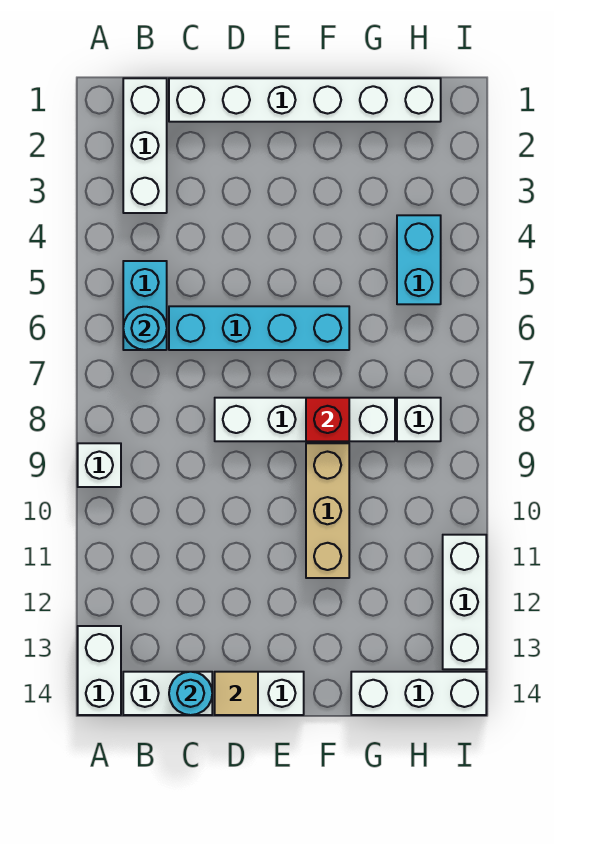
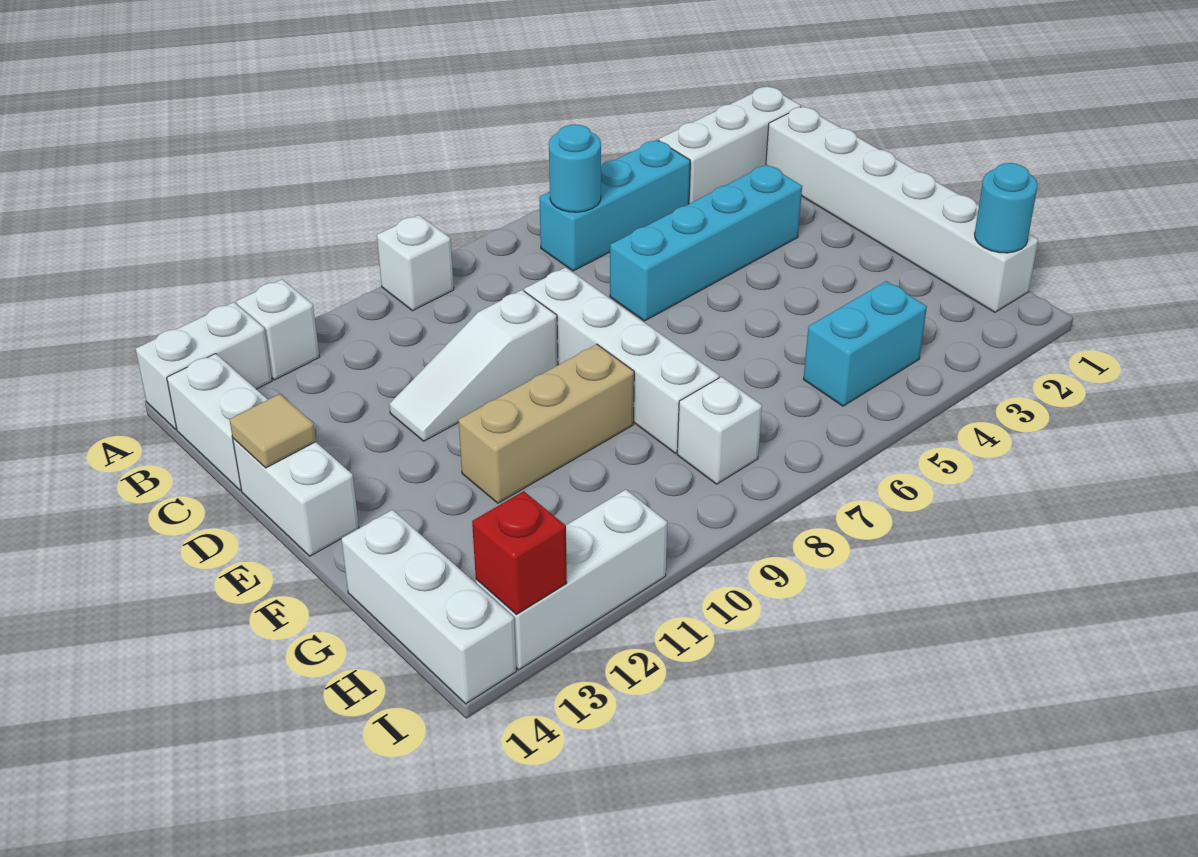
none -> white brick A12 level 1
cyan brick B5:B6 level 1 -> cyan brick B4:B6 level 1
cyan brick C6:F6 level 1 -> cyan brick D3:D6 level 1
cyan round brick C14 level 2 -> cyan round brick H1 level 2
none -> white slope D9:D11 level 1 top 9
red brick F8 level 2 -> red brick I13 level 2

